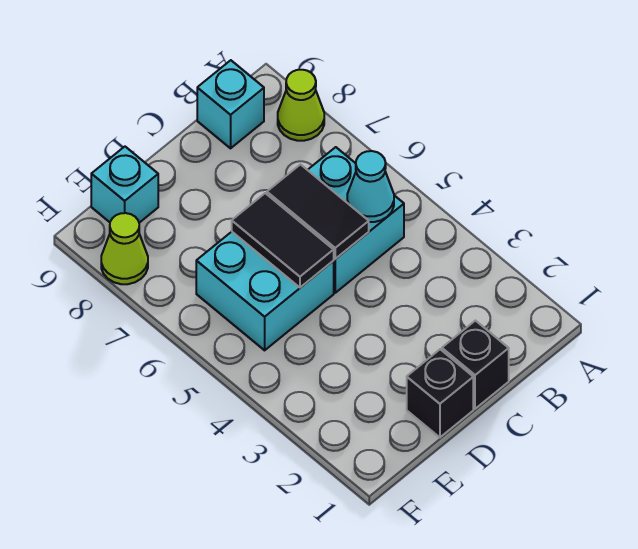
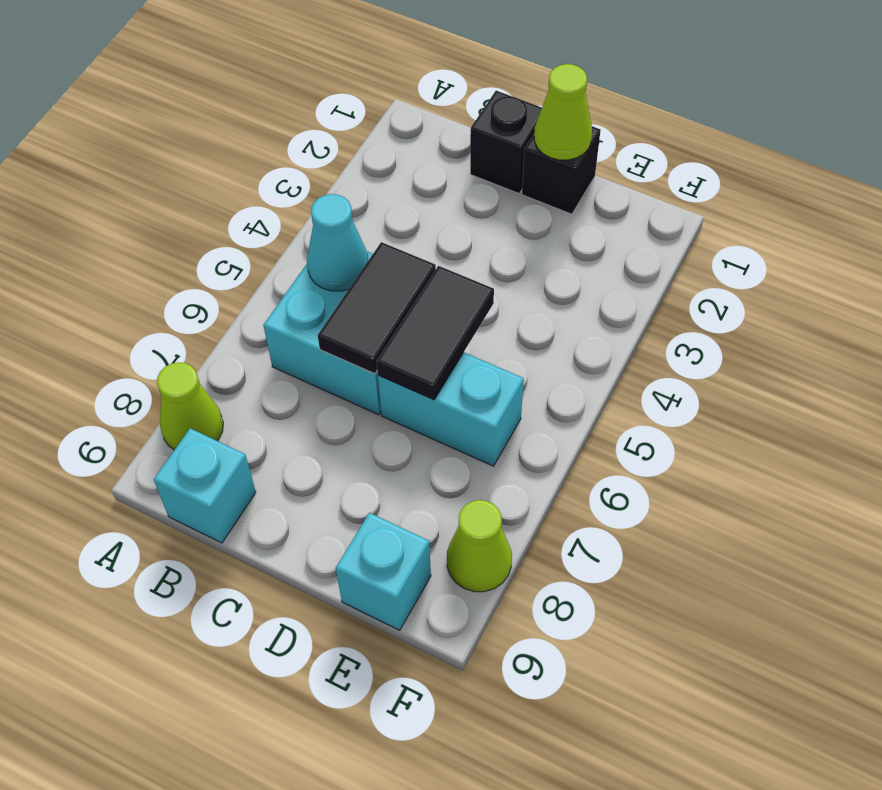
none -> lime cone D1 level 2
cyan brick D5:E6 level 1 -> cyan brick D6:E6 level 1

